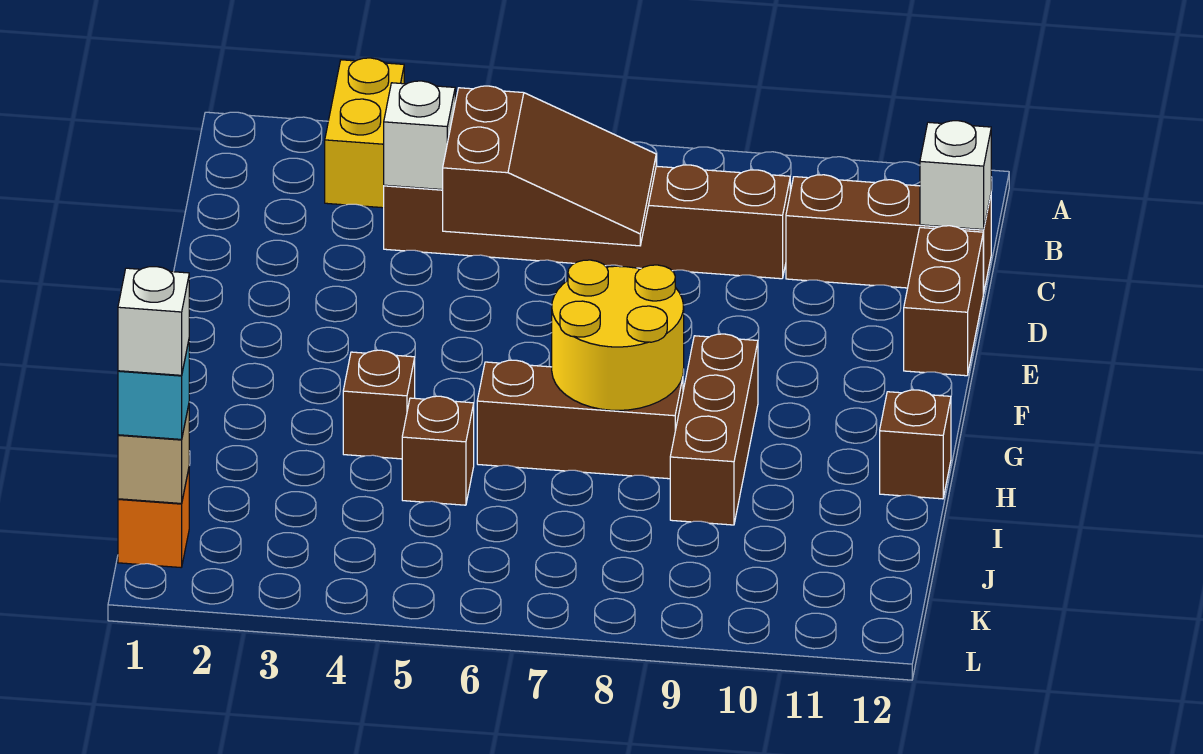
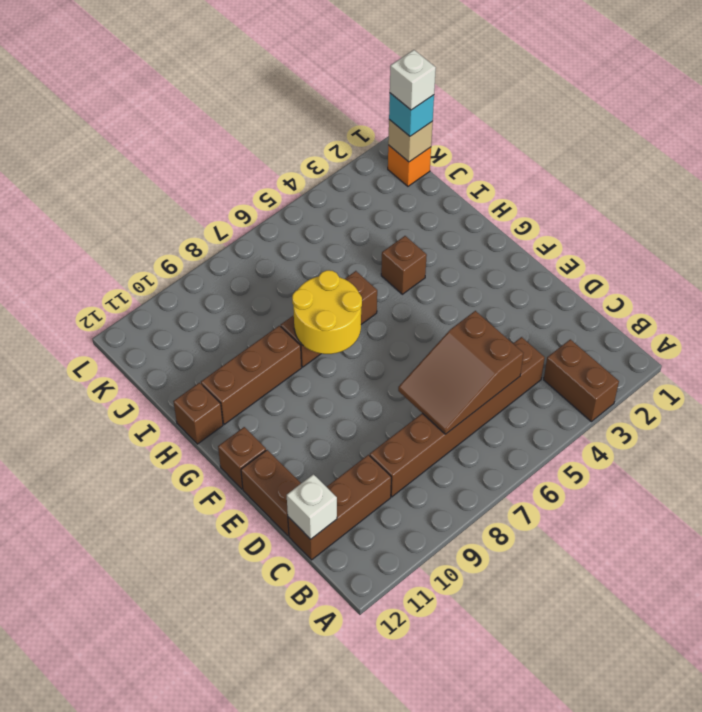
yellow brick A3:B3 level 1 -> brown brick A3:B3 level 1
white brick C4 level 2 -> none
brown brick G9:I9 level 1 -> brown brick H9:H11 level 1
brown brick I5 level 1 -> brown brick F12 level 1

